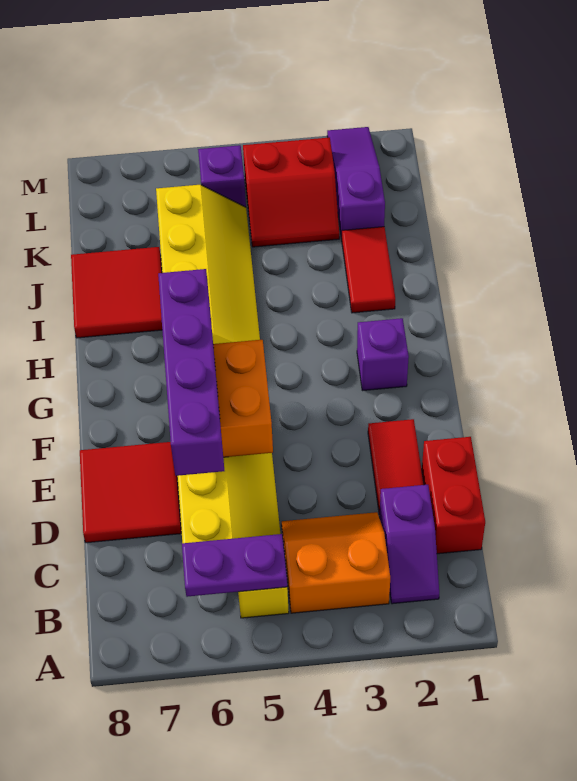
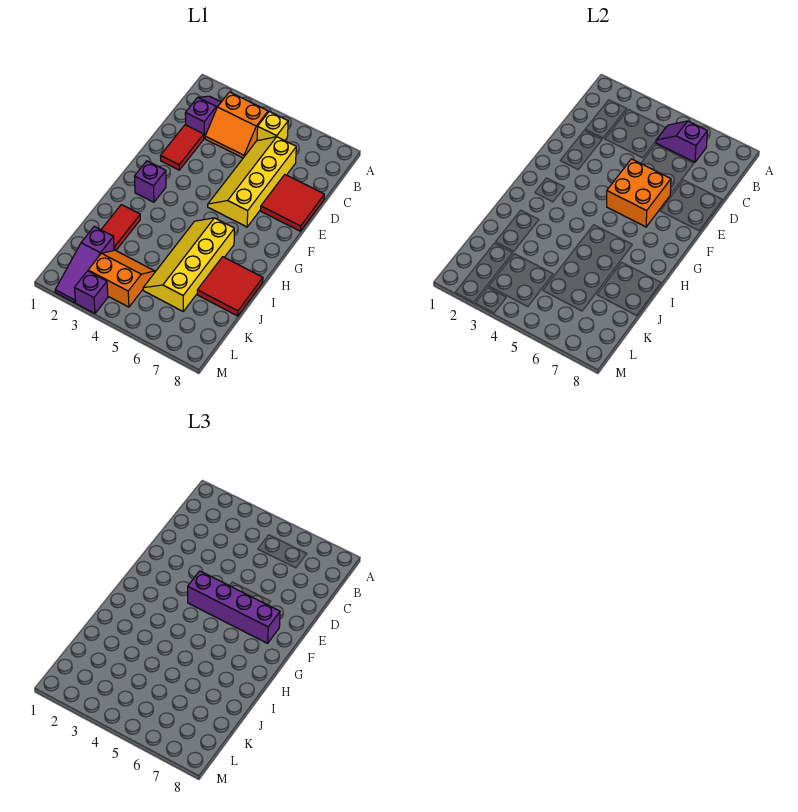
purple plate B5:B6 level 2 -> purple slope B5:B6 level 2 top 6
red brick C1:D1 level 1 -> none
purple brick D6:G6 level 3 -> purple brick F4:F7 level 3
red slope K3:L4 level 1 top L -> orange slope K3:L4 level 1 top L
purple brick L5 level 1 -> purple brick M3 level 1

